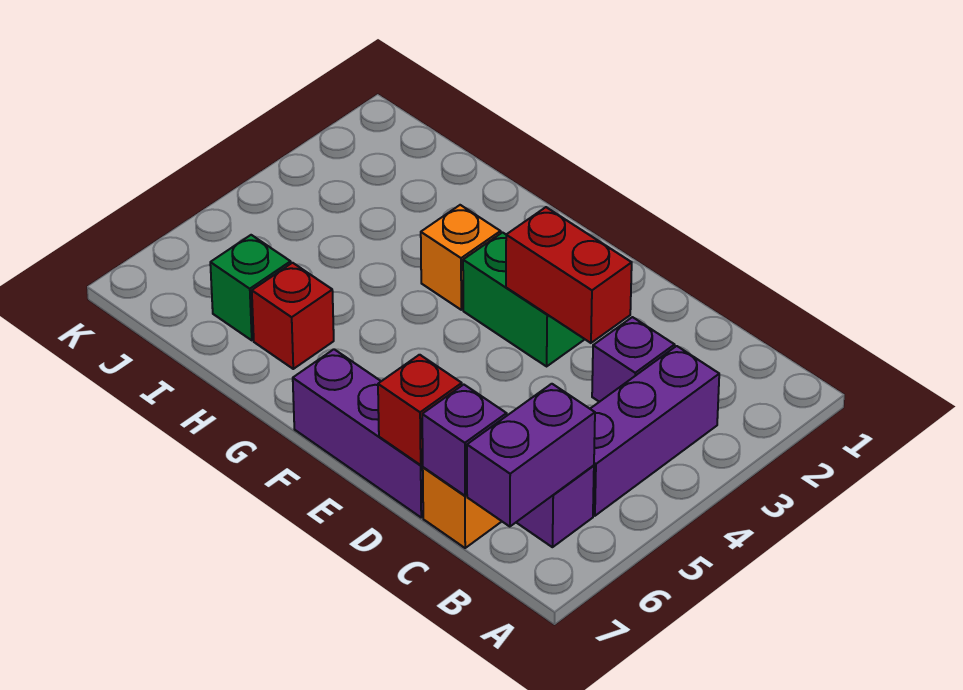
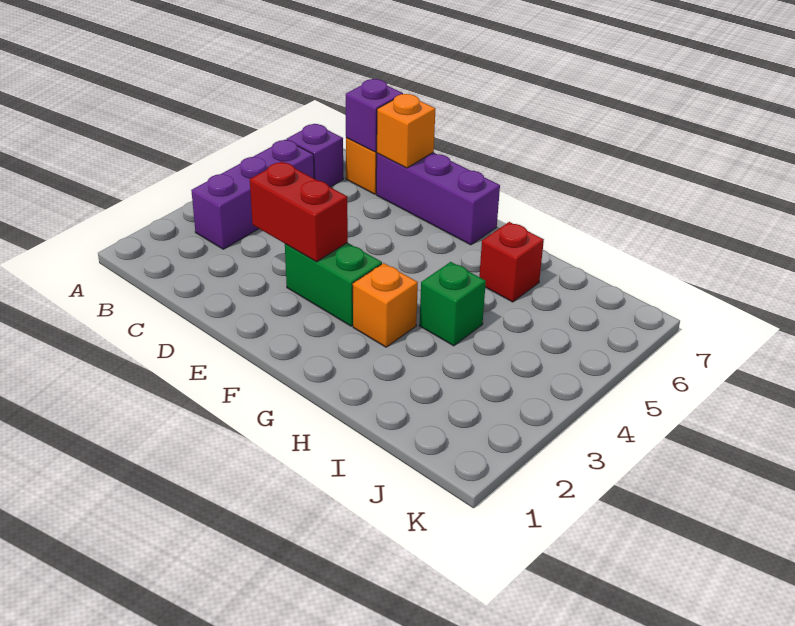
purple brick B6:B7 level 2 -> none
purple brick C3 level 1 -> none
red brick D7 level 2 -> orange brick D7 level 2
green brick I6 level 1 -> green brick H4 level 1

